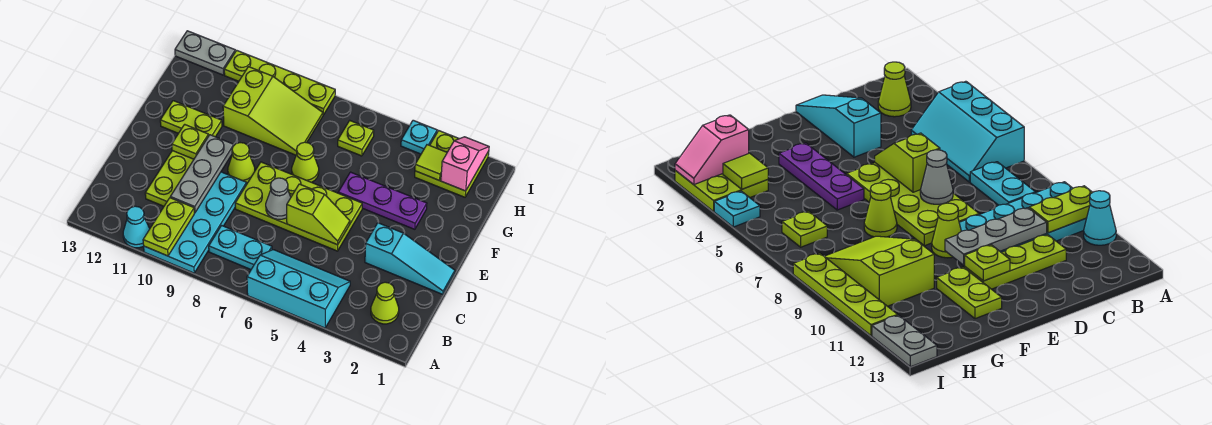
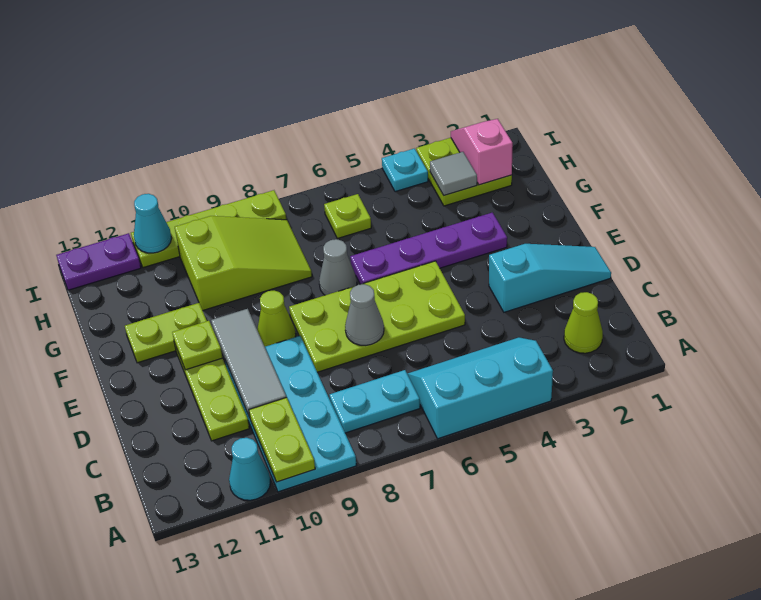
grey plate C10:E10 level 2 -> grey tile C10:E10 level 2
lime slope D5:D6 level 2 top 6 -> none
purple plate F3:F5 level 1 -> purple plate F3:F6 level 1
lime cone F7 level 1 -> grey cone F7 level 1
lime tile H3 level 2 -> grey tile H3 level 2
none -> cyan cone I11 level 2
grey plate I12:I13 level 1 -> purple plate I12:I13 level 1

